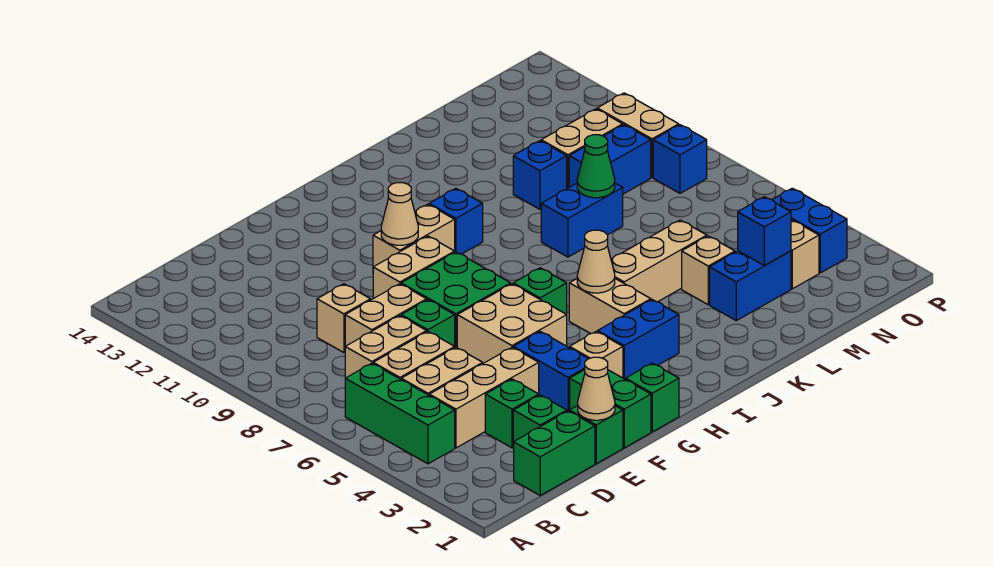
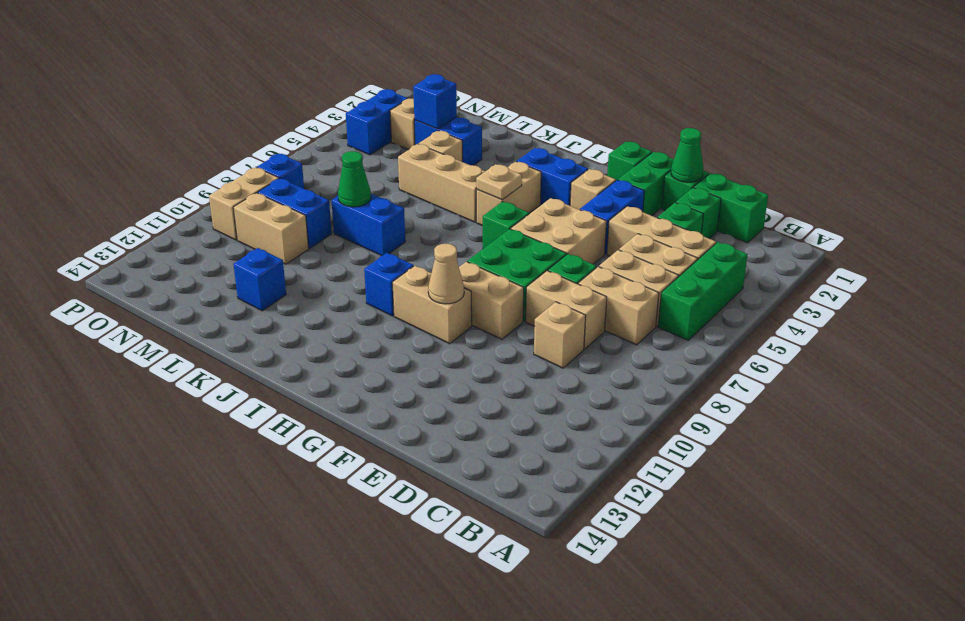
tan cone E1 level 2 -> green cone E1 level 2
tan cone I5 level 2 -> tan plate I5 level 2
blue brick L10 level 1 -> blue brick L12 level 1

